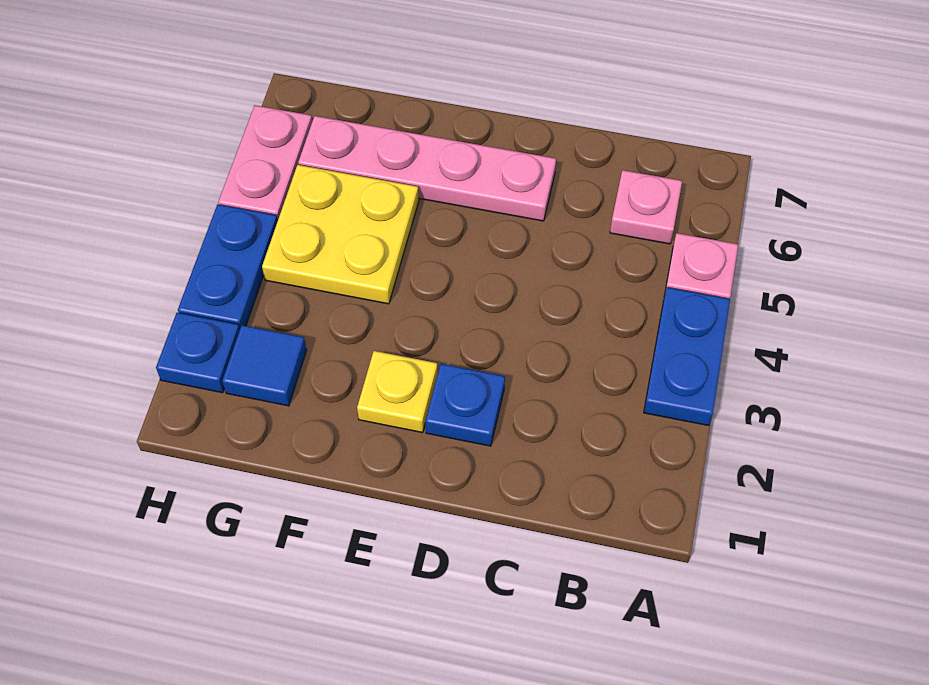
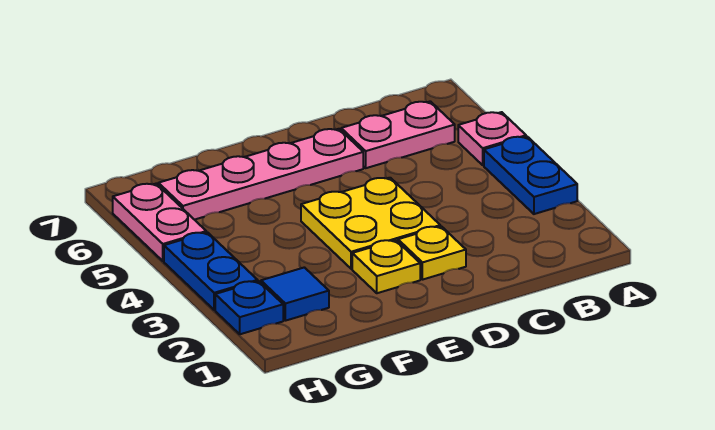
pink plate B6 level 1 -> pink plate B6:C6 level 1
blue plate D2 level 1 -> yellow plate D2 level 1
yellow plate F4:G5 level 1 -> yellow plate D3:E4 level 1

